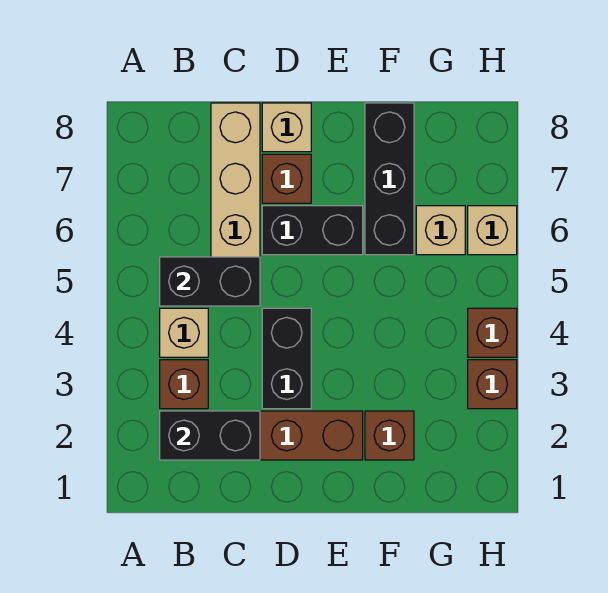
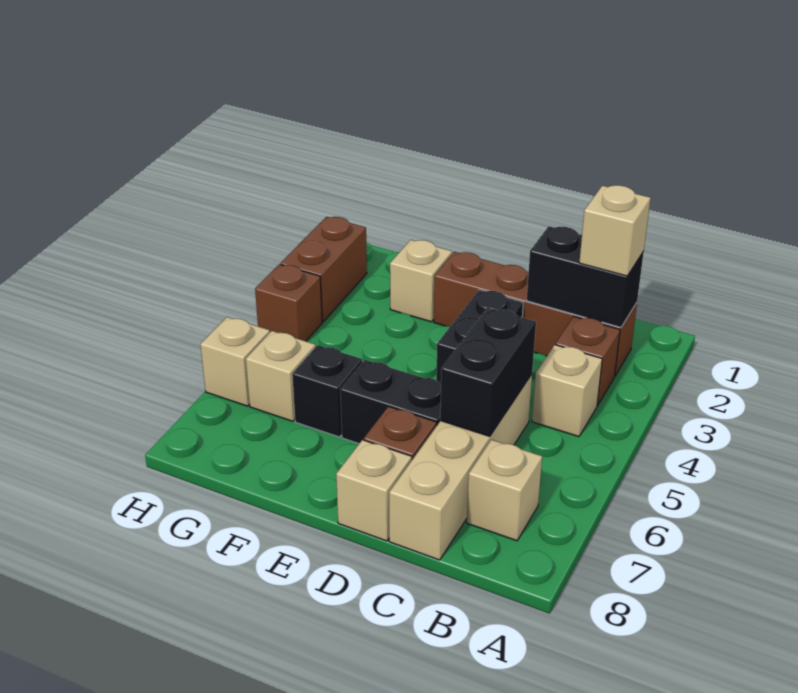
none -> tan brick B2 level 3
black brick B5:C5 level 2 -> black brick C5:C6 level 2
none -> tan brick B7 level 1
brown brick F2 level 1 -> tan brick F2 level 1
black brick F6:F8 level 1 -> black brick F6 level 1
brown brick H3 level 1 -> brown brick H2:H3 level 1

